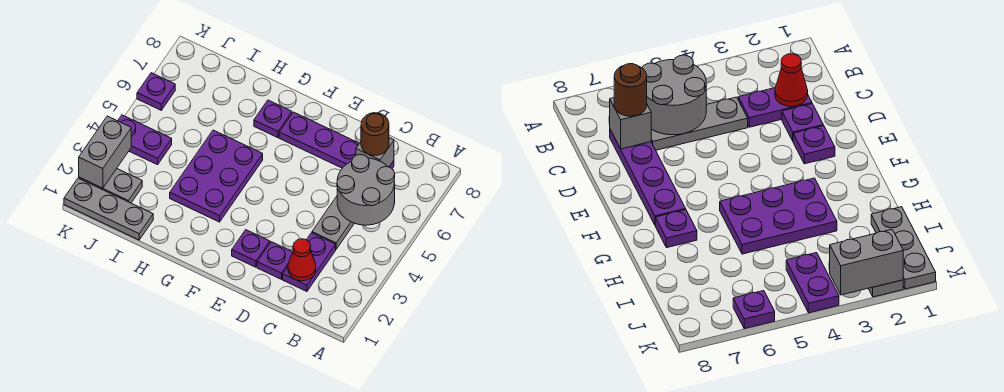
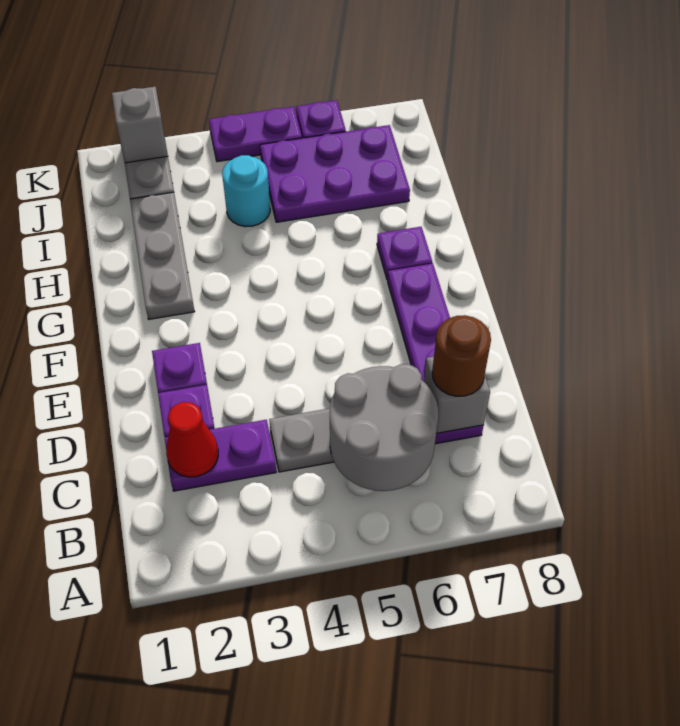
purple plate G3:H5 level 1 -> purple plate I5:J7 level 1
grey plate I1:K1 level 1 -> grey plate G2:I2 level 1
none -> cyan round brick I4 level 1
purple plate J4:K4 level 1 -> purple plate K4:K5 level 1
grey brick K2:K3 level 2 -> grey brick K2 level 2

